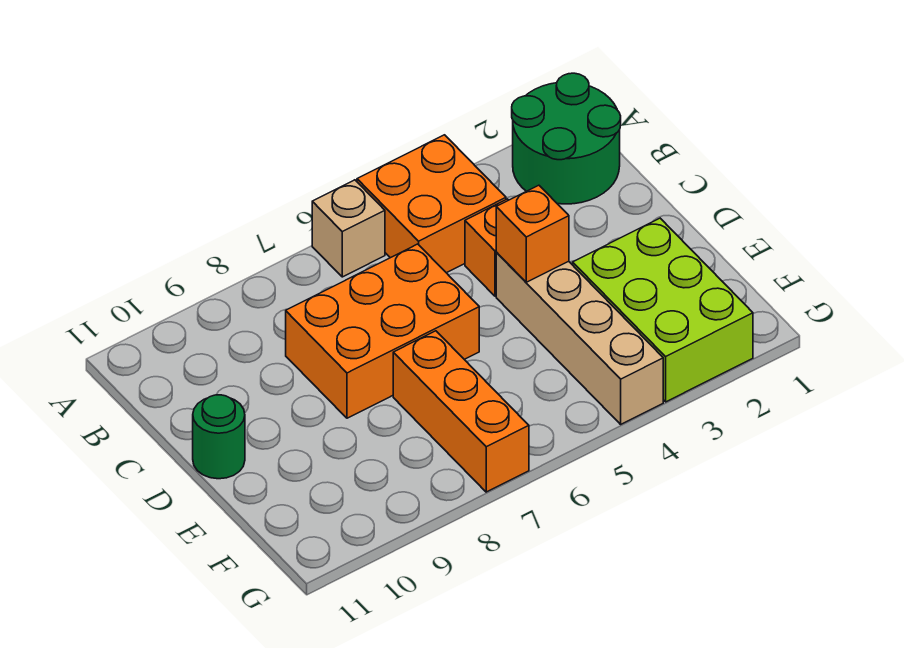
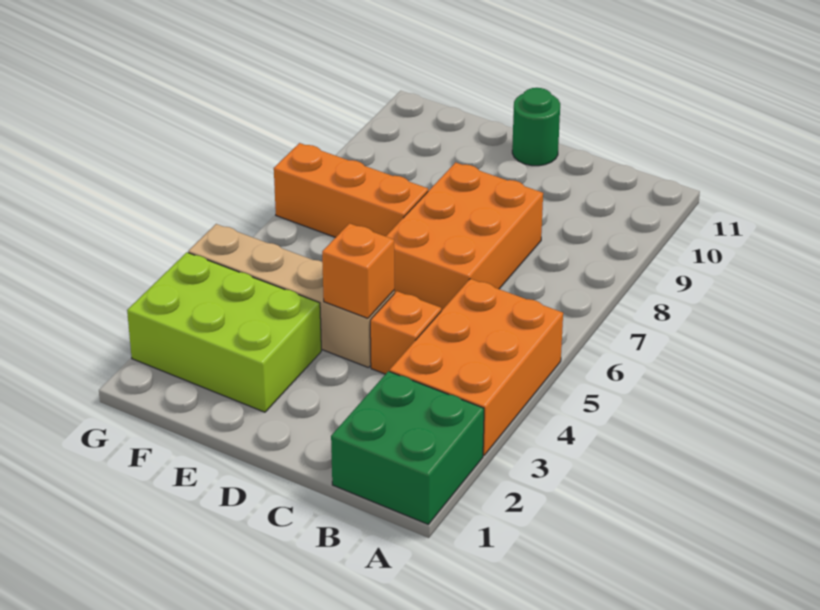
green round brick A1:B2 level 1 -> green brick A1:B2 level 1
orange brick A4:B5 level 1 -> orange brick A3:B5 level 1
tan brick A6 level 1 -> none

